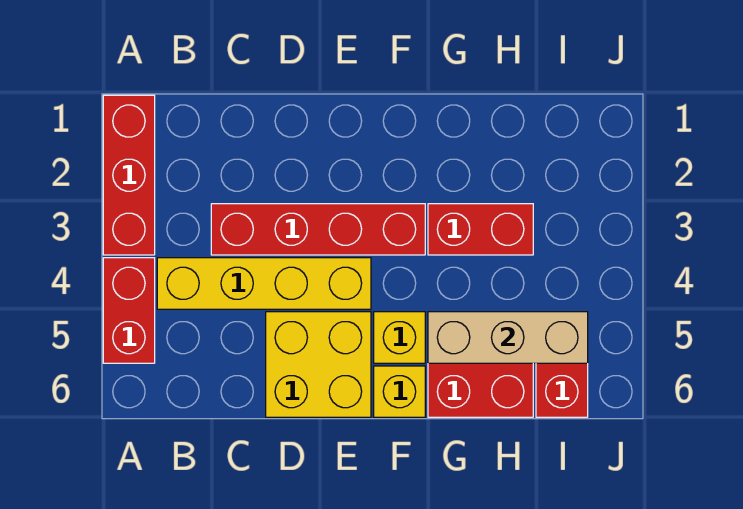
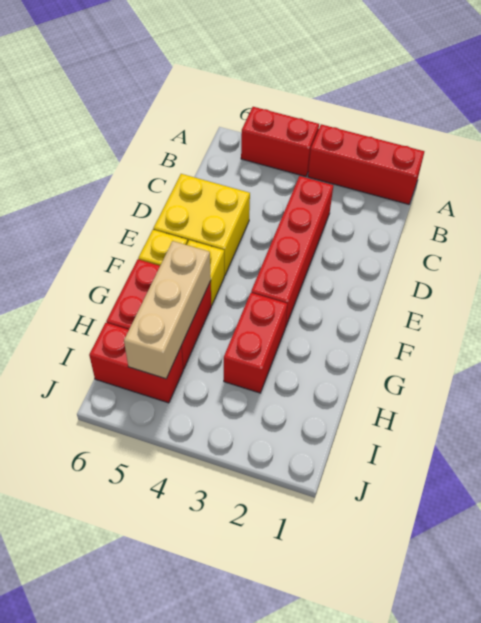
yellow brick B4:E4 level 1 -> none

